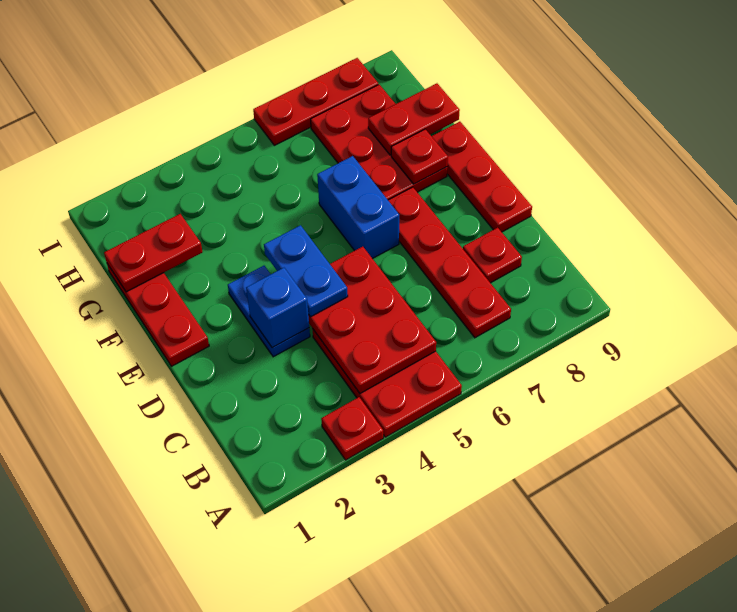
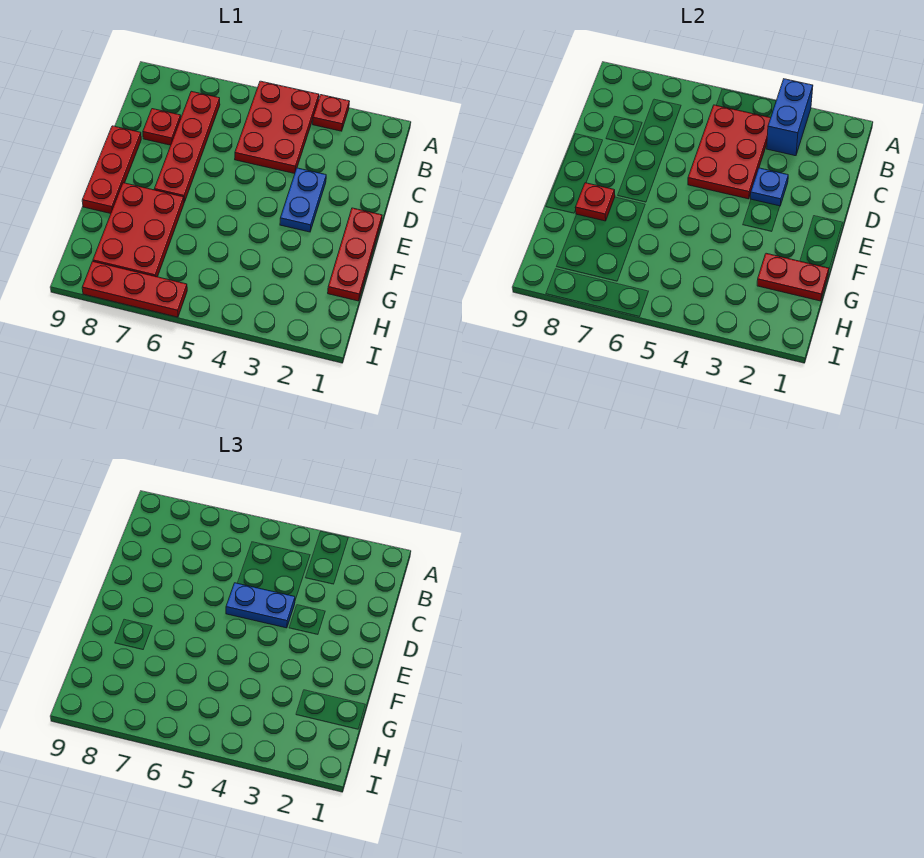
blue brick D3 level 2 -> blue plate D3 level 2
blue plate D4:E4 level 3 -> blue plate D4:D5 level 3
blue brick E6:F6 level 1 -> blue brick A3:B3 level 2
red plate G8:G9 level 2 -> none

